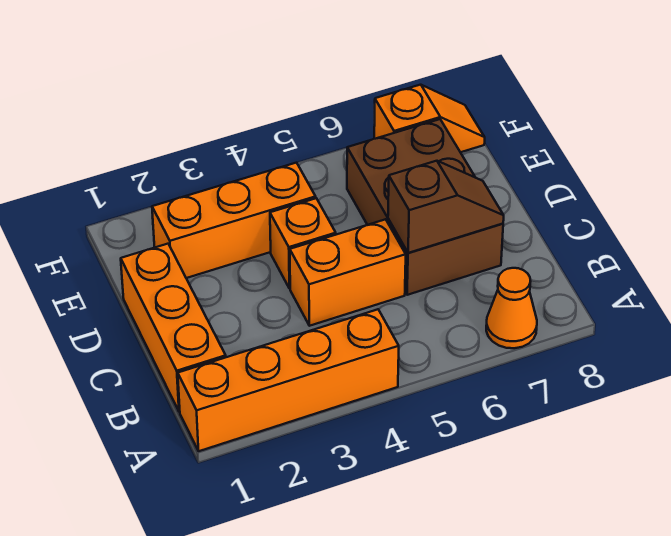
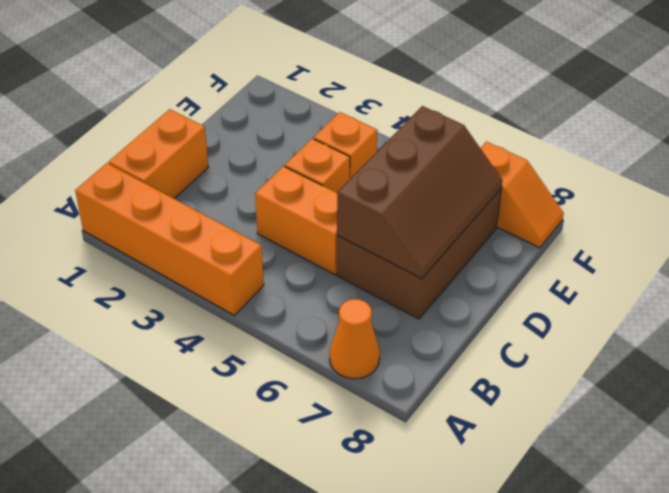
orange brick B1:D1 level 1 -> orange brick B1:C1 level 1
brown slope C6:C7 level 2 top 6 -> brown slope C6:E7 level 2 top 6
orange brick E2:E4 level 1 -> orange brick E4 level 1

